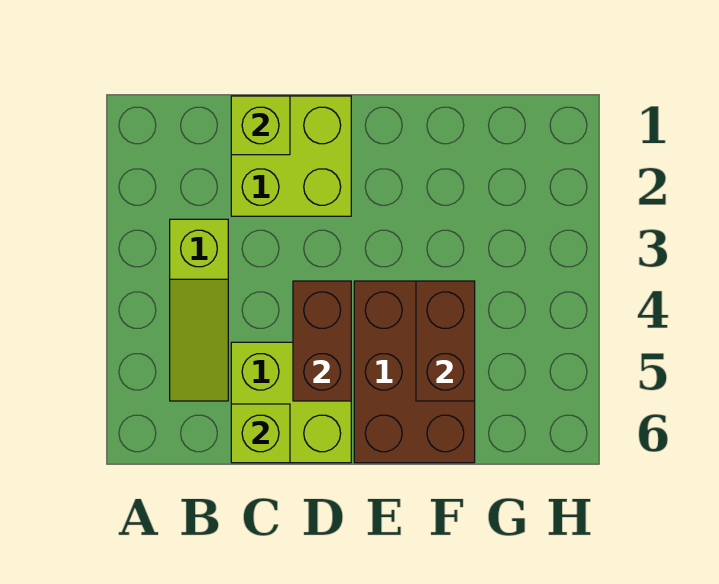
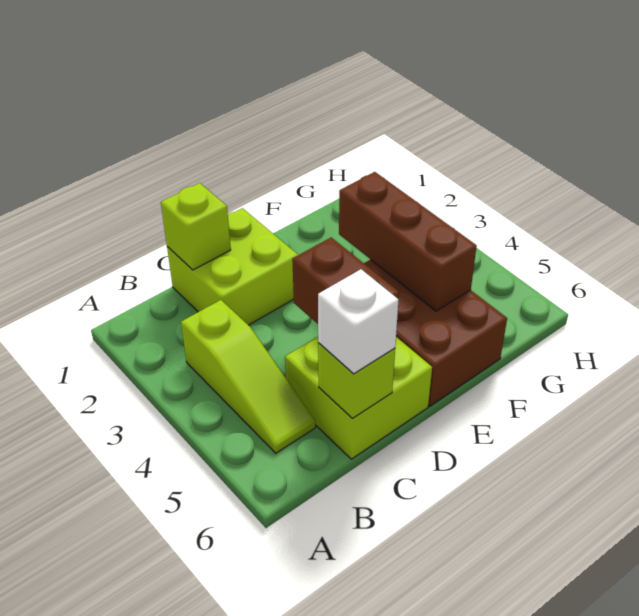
none -> white brick C6 level 3
brown brick F4:F5 level 2 -> brown brick F3:F5 level 2

